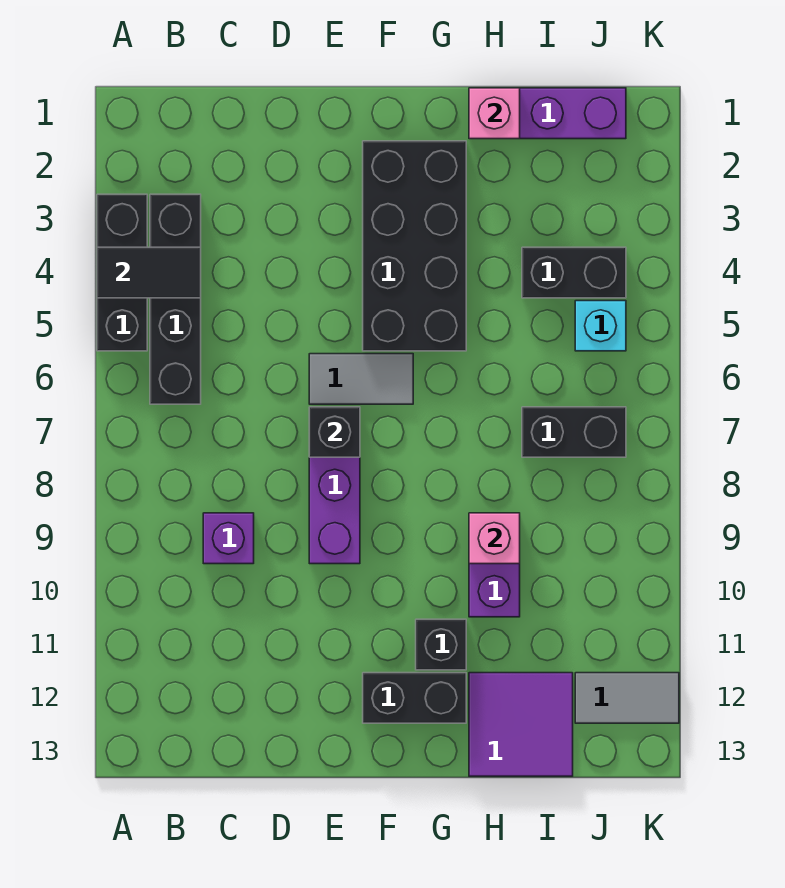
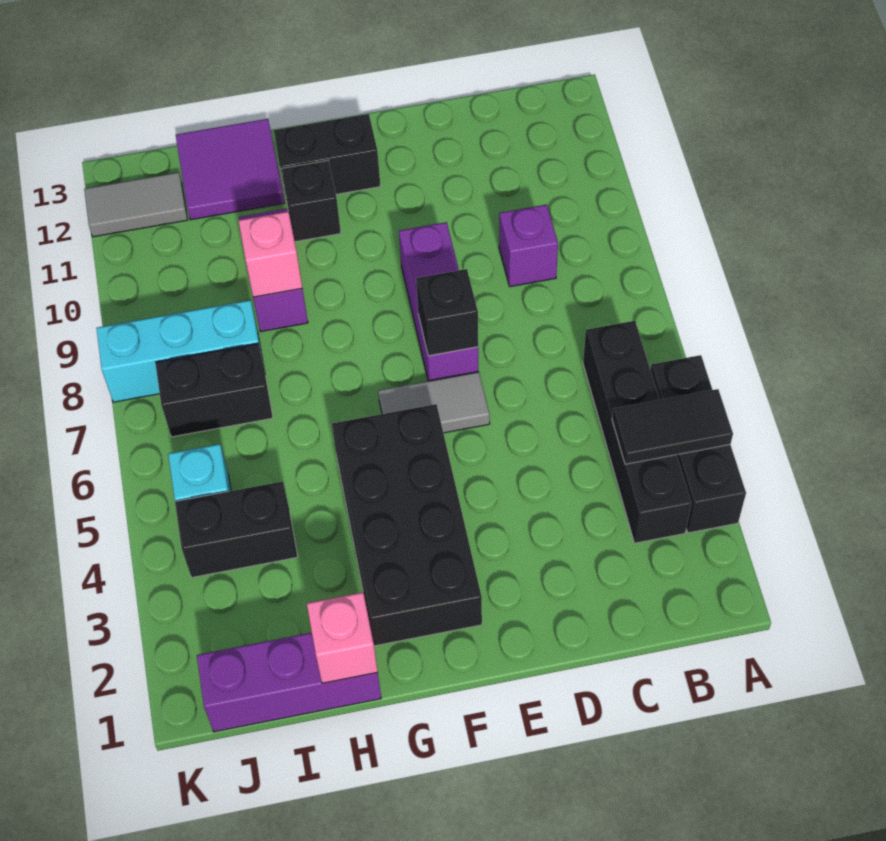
none -> cyan brick I8:K8 level 1

